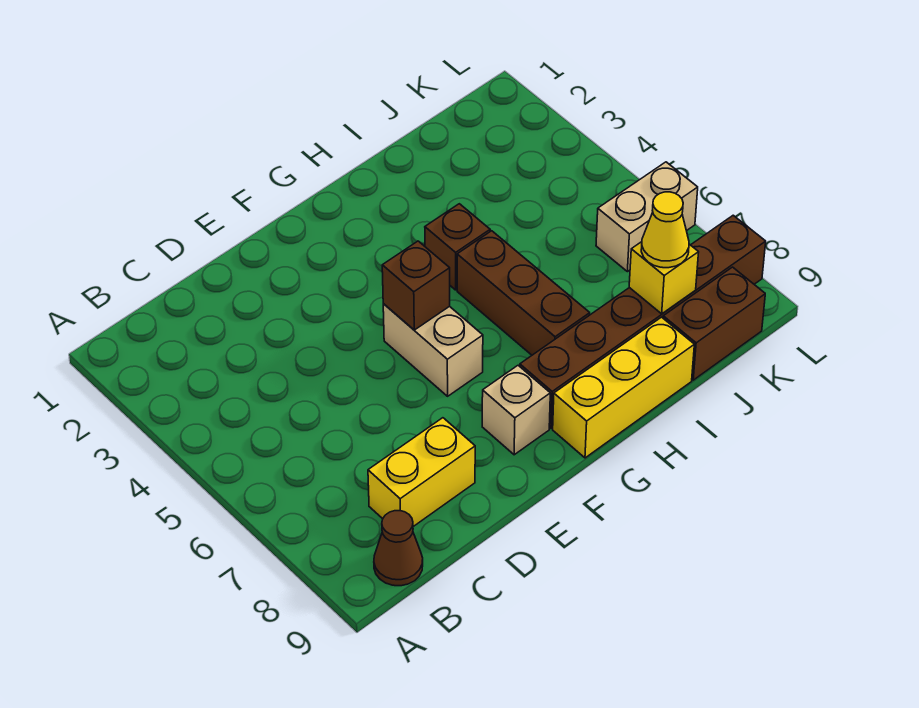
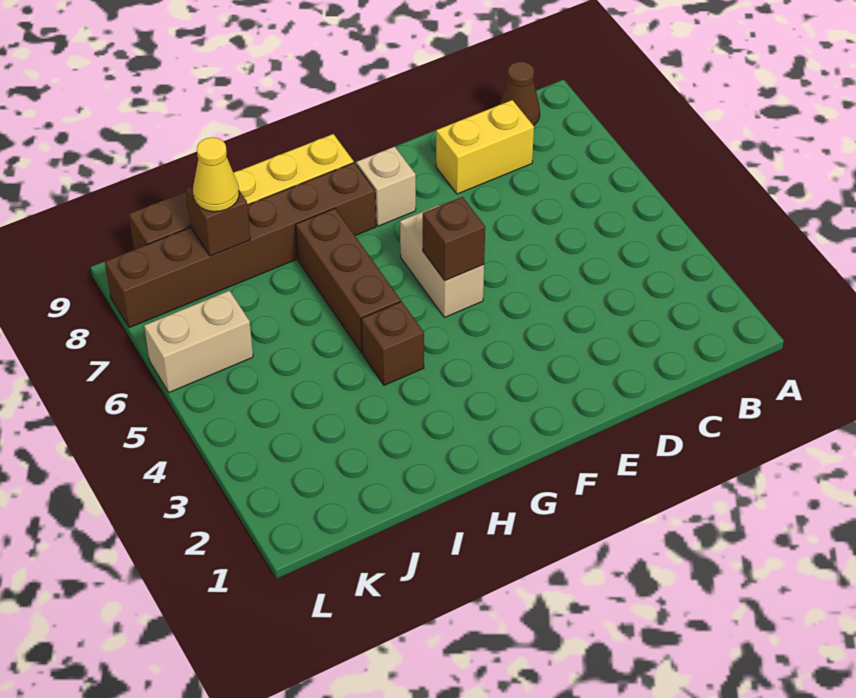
yellow brick J8 level 2 -> brown brick J8 level 2

